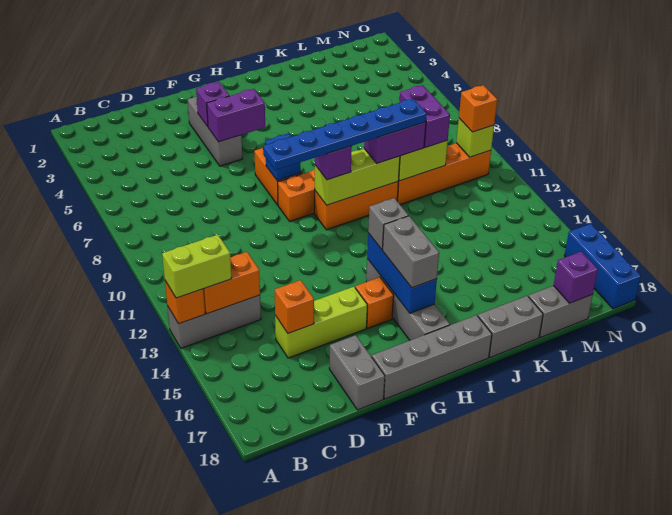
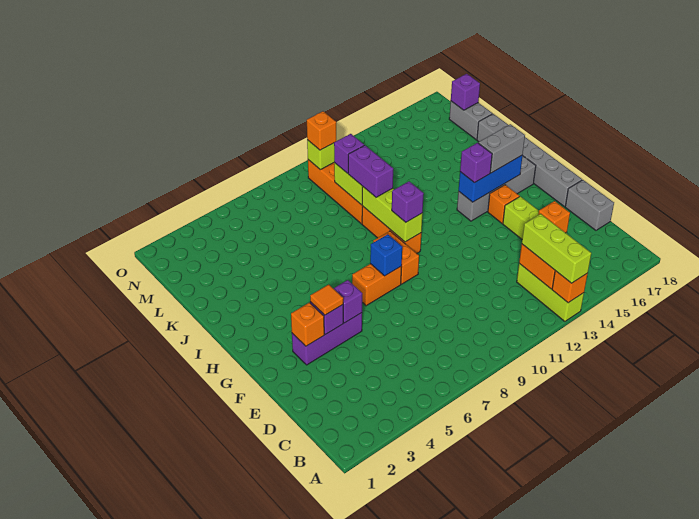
grey brick A13:C13 level 1 -> lime brick A13:C13 level 1
lime brick A13:B13 level 3 -> lime brick A13:C13 level 3
grey brick E17:E18 level 1 -> grey brick D18:E18 level 1
grey brick F3:F5 level 1 -> purple brick F3:F5 level 1
none -> orange brick F3 level 2
none -> orange tile F4 level 3
purple brick F5:G5 level 2 -> purple brick F5 level 2
blue plate F10:K10 level 4 -> none
grey brick H14 level 3 -> purple brick H14 level 3
purple brick L9:L10 level 3 -> purple brick L10 level 3
blue brick O16:O18 level 1 -> none

